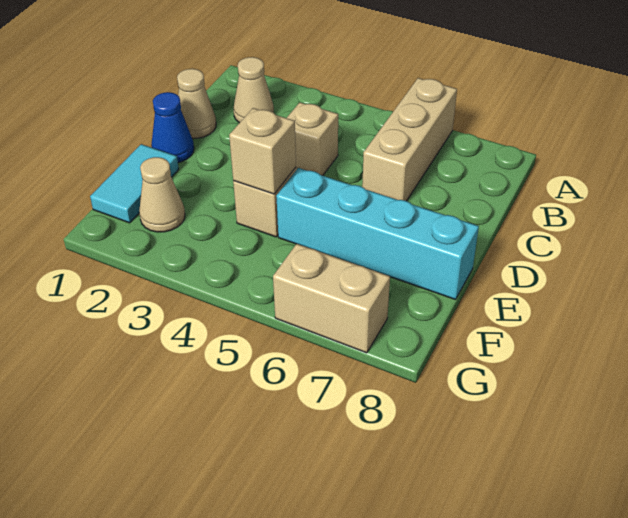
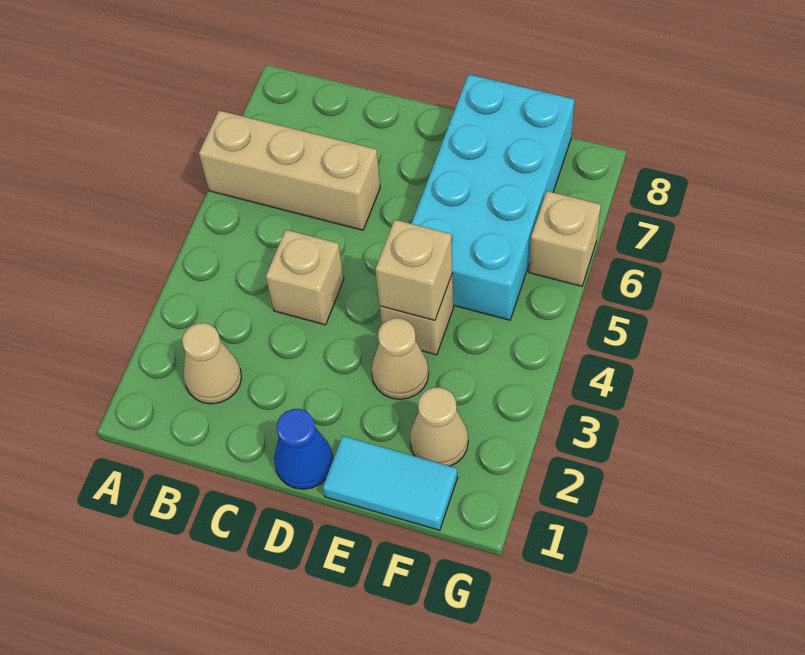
tan cone C1 level 1 -> tan cone E3 level 1
cyan brick E5:E8 level 1 -> cyan brick E5:F8 level 1
tan brick G6:G7 level 1 -> tan brick G6 level 1

